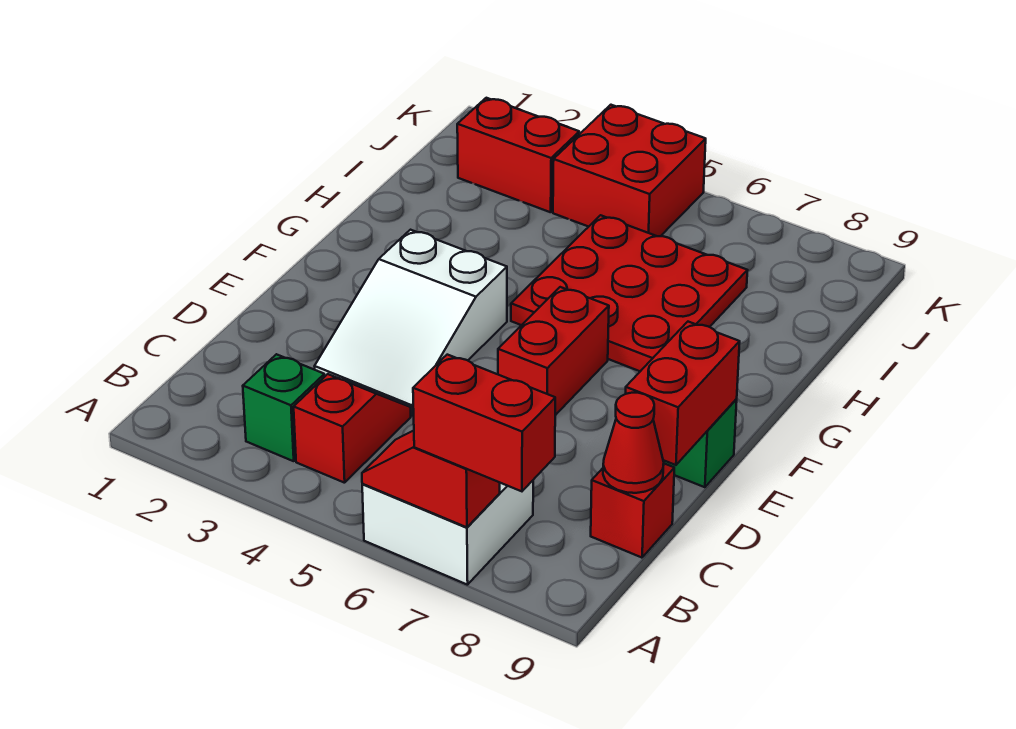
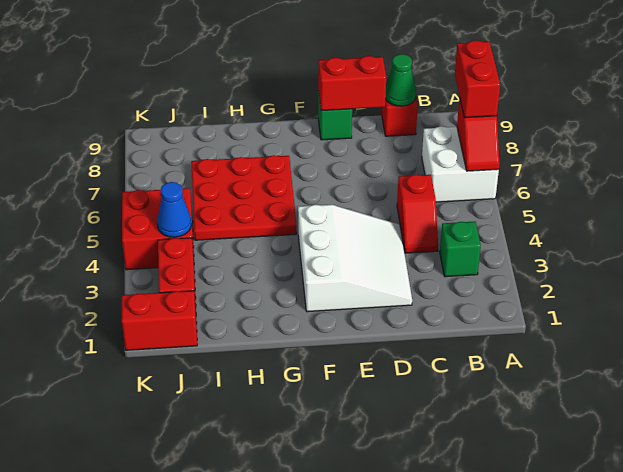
red slope B4:C4 level 1 top B -> red slope C4:C5 level 1 top 5
red cone C9 level 2 -> green cone C9 level 2
white slope D3:F4 level 1 top F -> white slope D2:F4 level 1 top F
red brick E6:F6 level 1 -> red brick J1:K1 level 1
none -> blue cone J4 level 2

